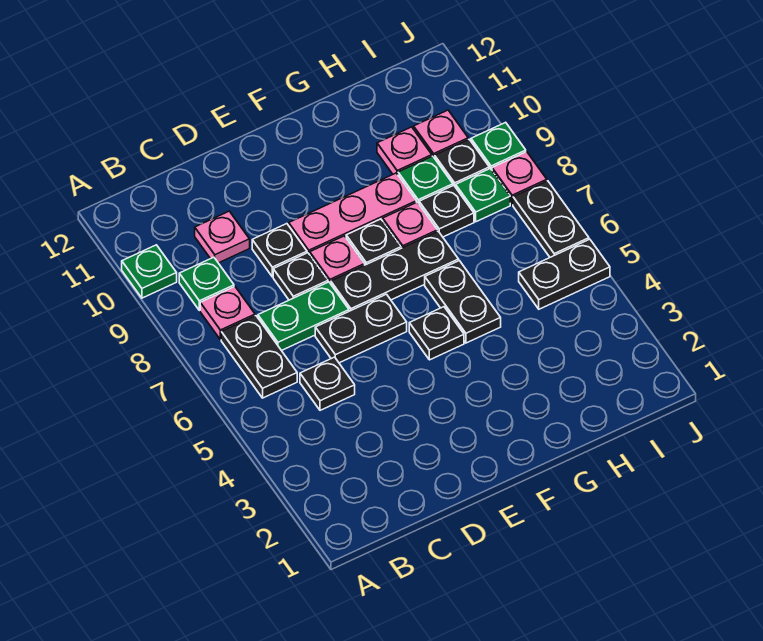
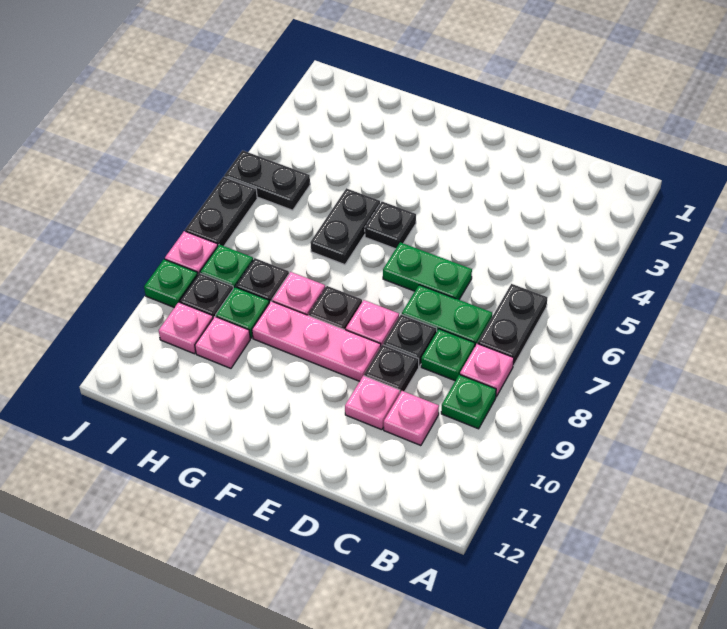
green plate A10 level 1 -> green plate C8 level 1
black plate C5 level 1 -> none
black plate D6:E6 level 1 -> green plate D6:E6 level 1
none -> pink plate D10 level 1
black plate E7:G7 level 1 -> none

